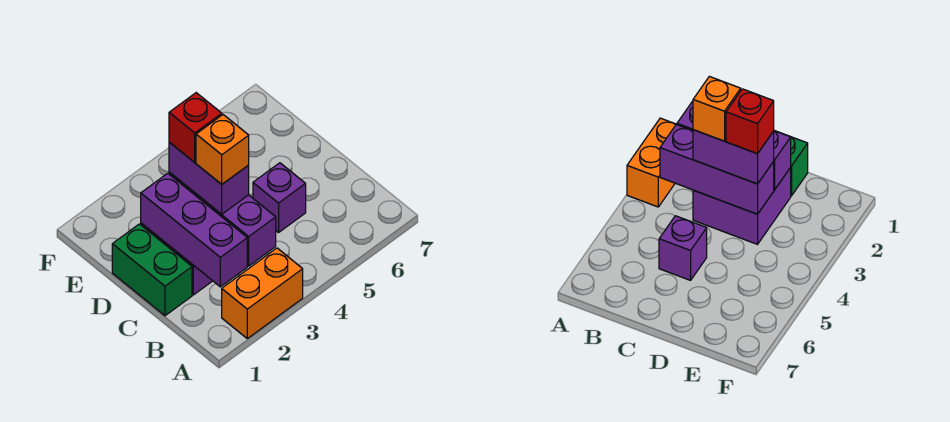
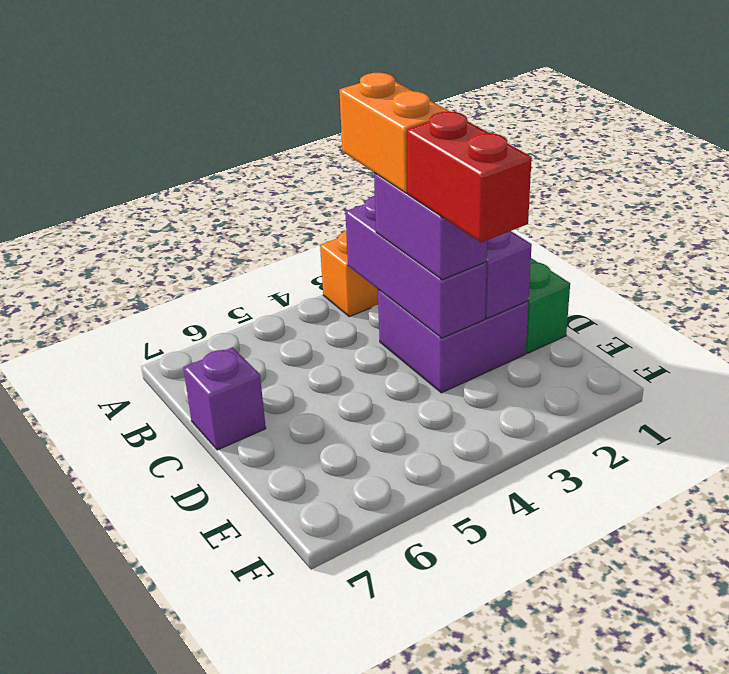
orange brick C3 level 4 -> orange brick B3:C3 level 4
purple brick C5 level 1 -> purple brick C7 level 1
red brick D3 level 4 -> red brick D3:E3 level 4

